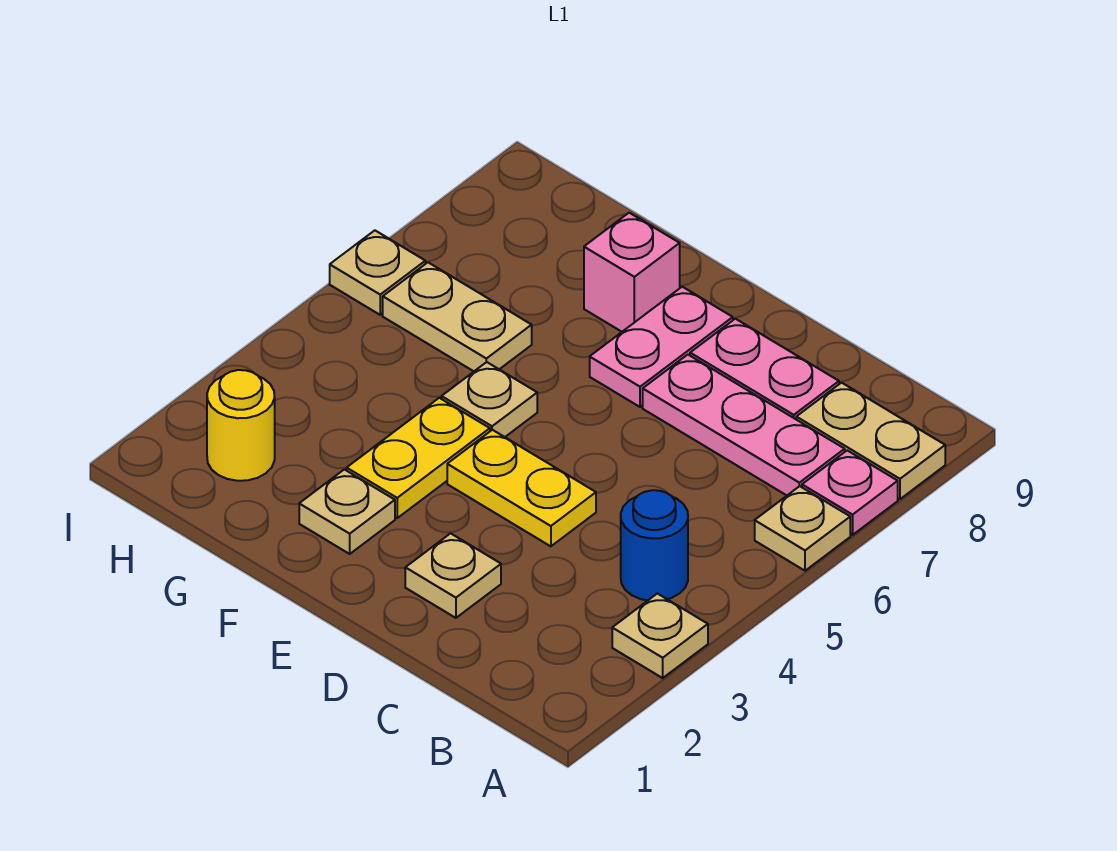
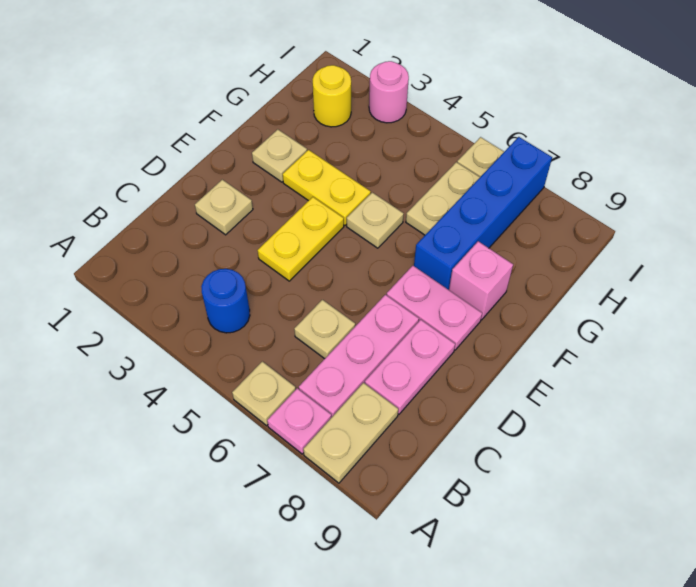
tan plate A3 level 1 -> tan plate C6 level 1
none -> blue brick F7:I7 level 1
none -> pink round brick I3 level 1

